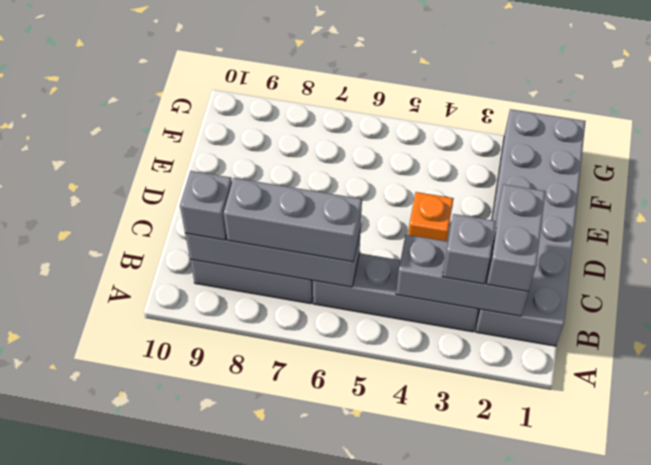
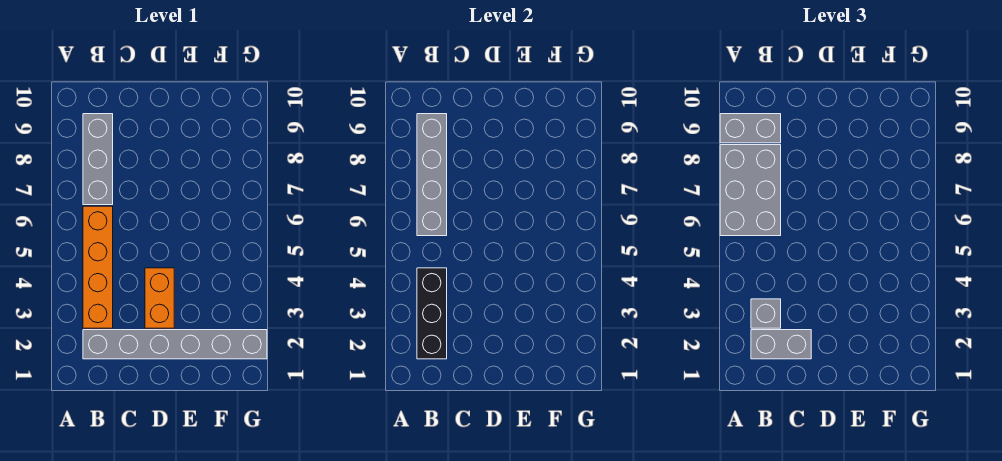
grey brick B1:G2 level 1 -> grey brick B2:G2 level 1
grey brick B2:B4 level 2 -> black brick B2:B4 level 2
grey brick B3:B6 level 1 -> orange brick B3:B6 level 1
grey brick B6:B8 level 3 -> grey brick A6:B8 level 3
grey brick B9 level 3 -> grey brick A9:B9 level 3
orange brick D4 level 1 -> orange brick D3:D4 level 1

